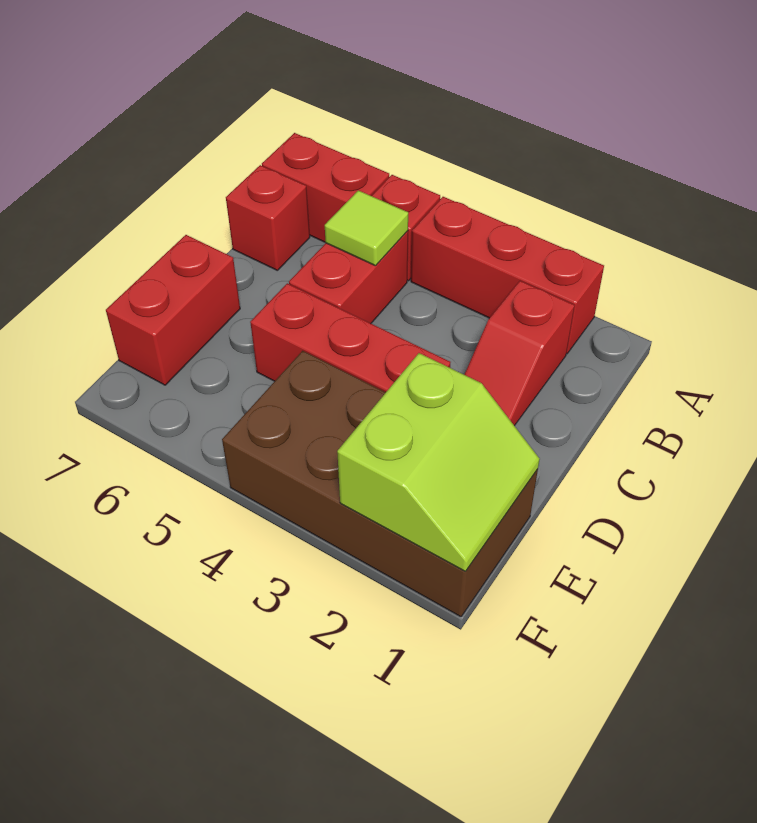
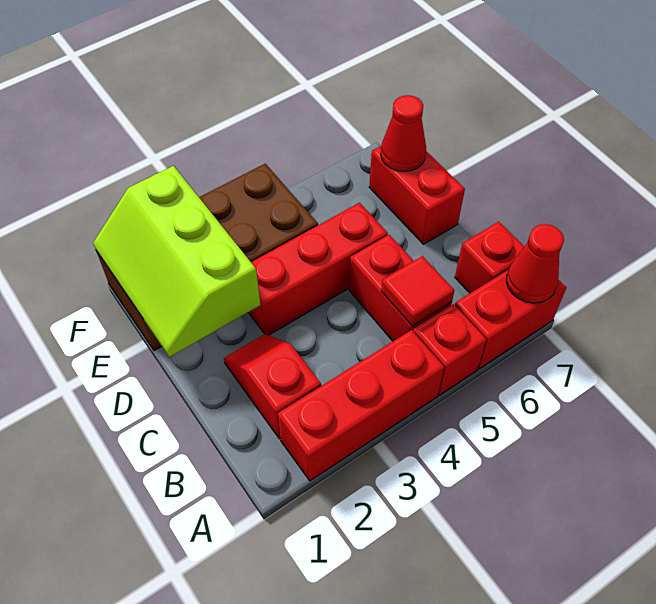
none -> red cone A7 level 2
lime tile B5 level 2 -> red tile B5 level 2
lime slope E1:F2 level 2 top 2 -> lime slope D1:F2 level 2 top 2
none -> red cone E7 level 2

